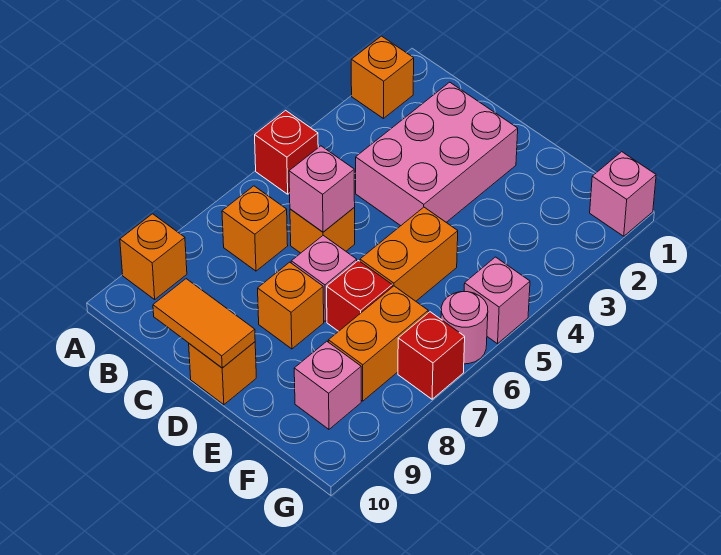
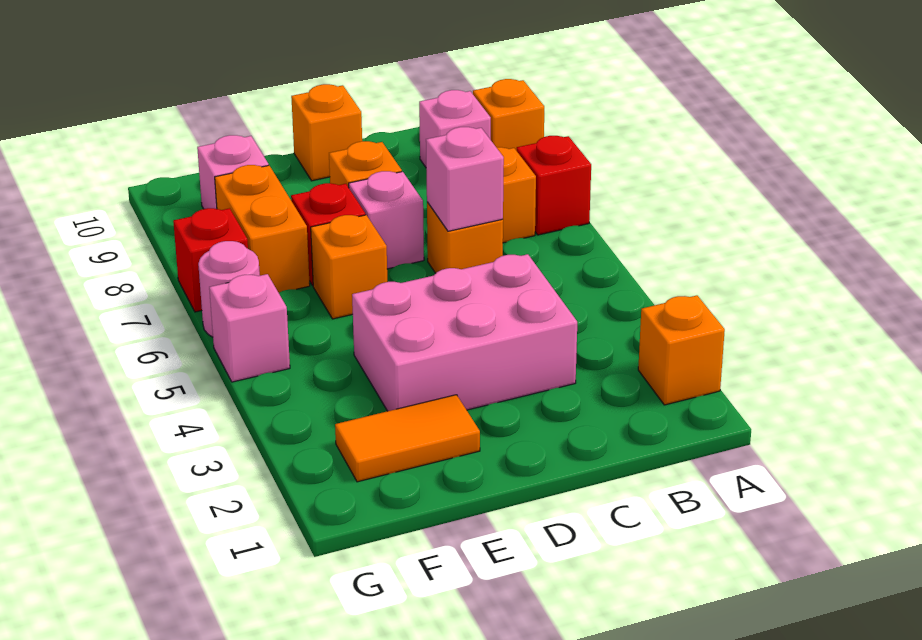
red brick A5 level 1 -> red brick A7 level 1
pink brick C2:D4 level 1 -> pink brick C3:E4 level 1
orange tile C10:D10 level 2 -> orange tile E2:F2 level 1
orange brick E5:E6 level 1 -> orange brick E6 level 1
pink brick G1 level 1 -> pink brick B9 level 1

